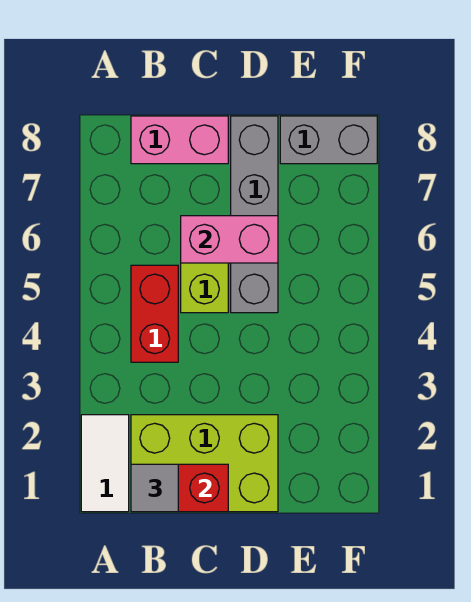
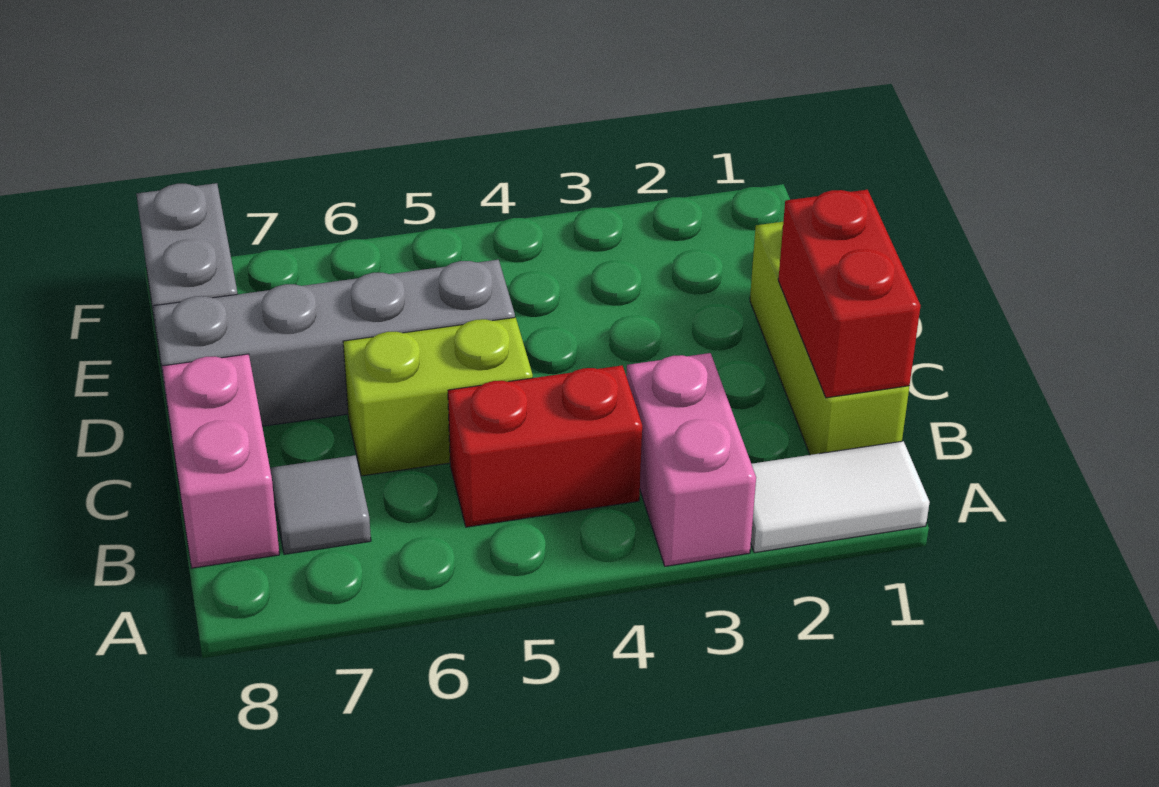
lime brick B1:D2 level 1 -> lime brick B1:D1 level 1
grey tile B1 level 3 -> grey tile B7 level 1
pink brick C6:D6 level 2 -> pink brick A3:B3 level 1

